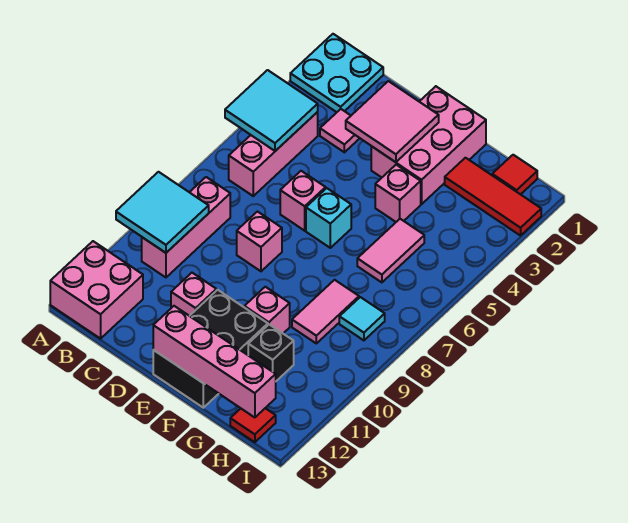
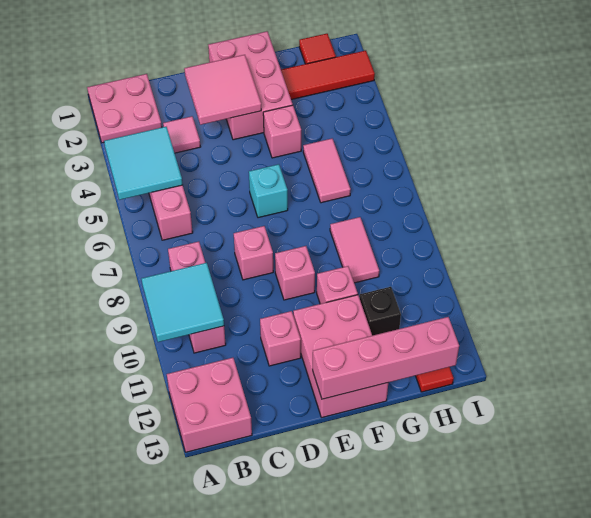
cyan plate A1:B2 level 1 -> pink plate A1:B2 level 1
pink brick D6 level 1 -> pink brick E9 level 1
black brick E11:F13 level 1 -> pink brick E11:F13 level 1
cyan tile H8 level 1 -> none

